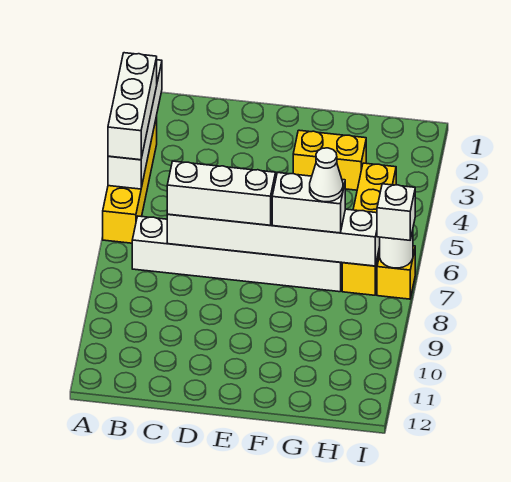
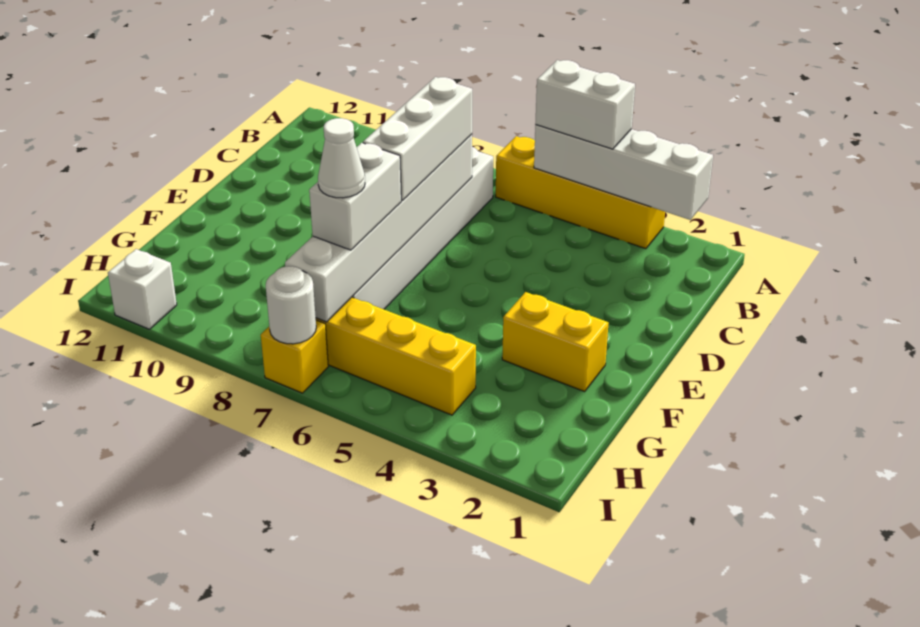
white brick A3:A5 level 3 -> white brick A4:A5 level 3
yellow brick F3:G3 level 1 -> yellow brick F2:F3 level 1
white brick I7 level 3 -> white brick I11 level 1

